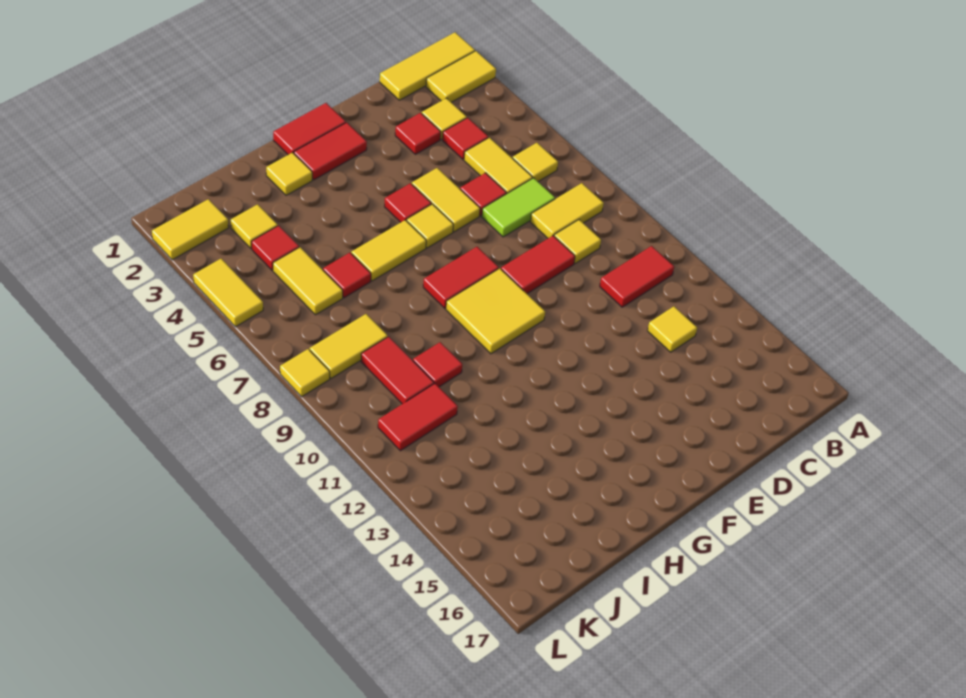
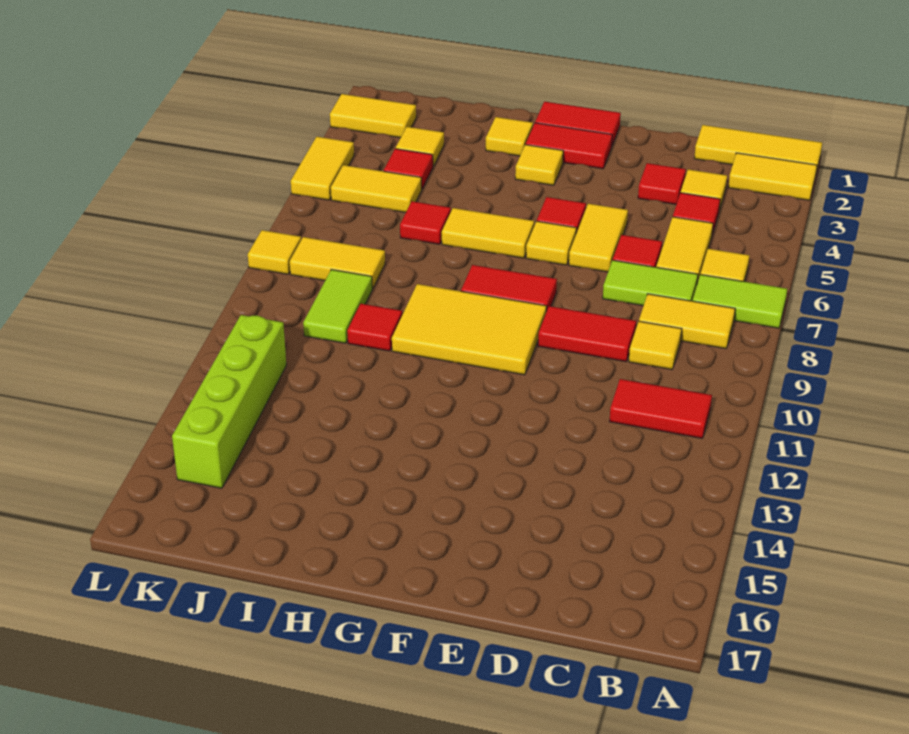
none -> lime tile A7:B7 level 1
yellow tile C13 level 1 -> yellow tile G3 level 1
yellow tile F9:G10 level 1 -> yellow tile F9:H10 level 1
yellow tile J5:J6 level 1 -> yellow tile J5:K5 level 1
red tile J9:J10 level 1 -> lime tile J9:J10 level 1
red tile J11:K11 level 1 -> none
none -> lime brick K12:K15 level 1

